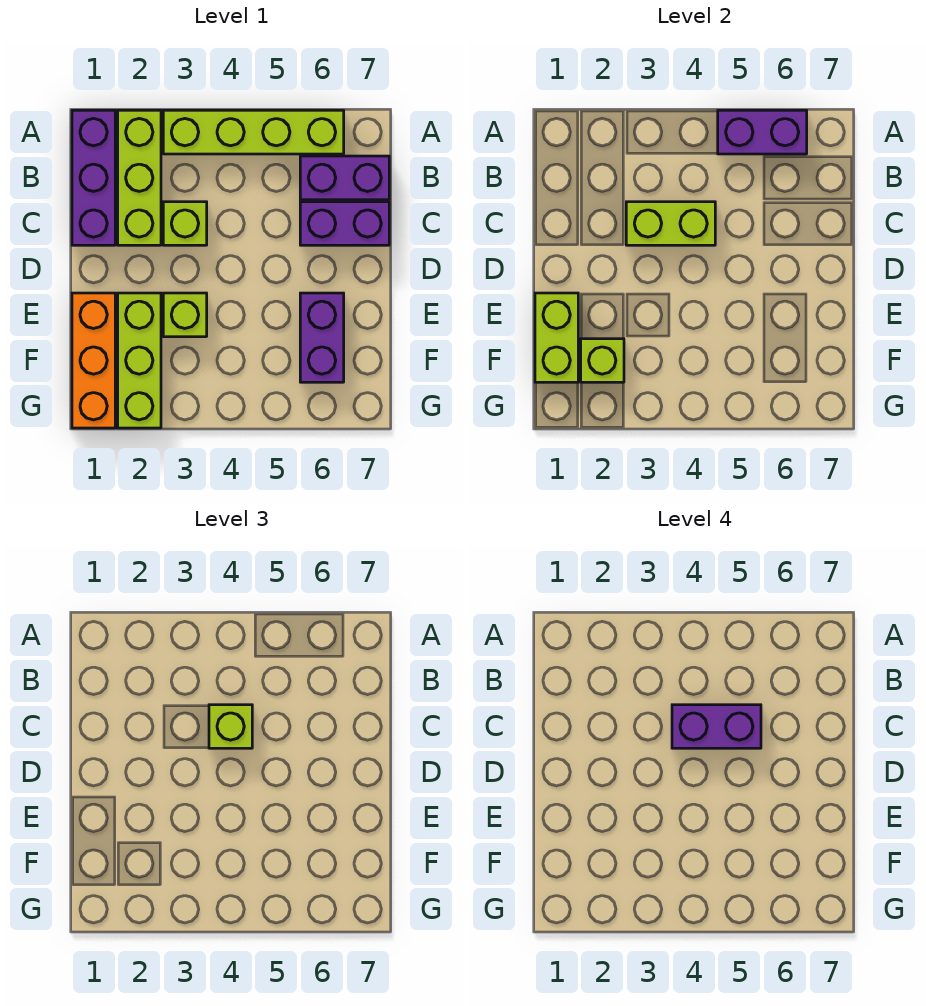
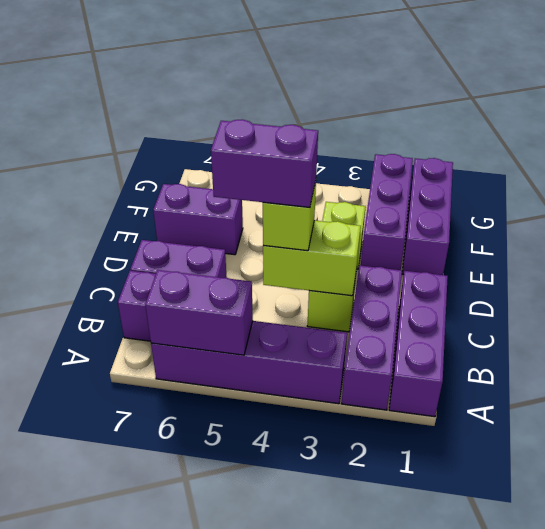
lime brick A2:C2 level 1 -> purple brick A2:C2 level 1
lime brick A3:A6 level 1 -> purple brick A3:A6 level 1
orange brick E1:G1 level 1 -> purple brick E1:G1 level 1
lime brick E1:F1 level 2 -> none
lime brick E2:G2 level 1 -> purple brick E2:G2 level 1
purple brick E6:F6 level 1 -> purple brick E6:E7 level 1
lime brick F2 level 2 -> none

